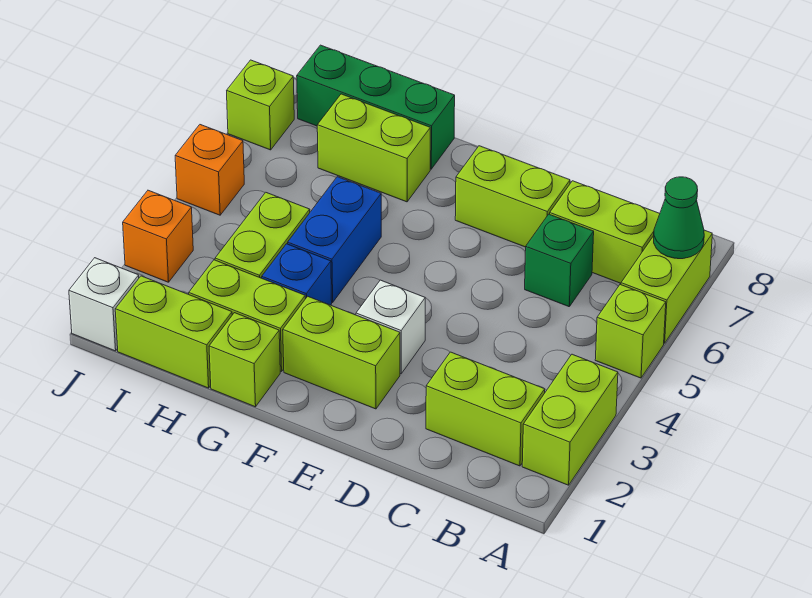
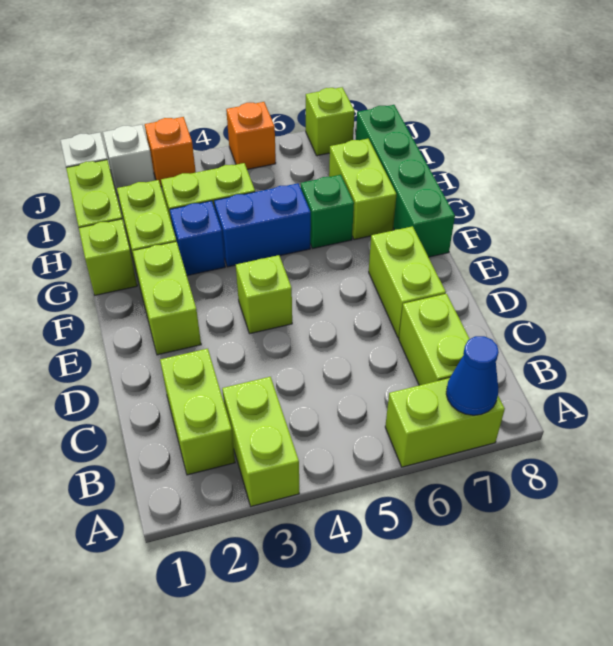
lime brick A2:A3 level 1 -> lime brick A3:B3 level 1
lime brick A5 level 1 -> lime brick E4 level 1
green cone A7 level 2 -> blue cone A7 level 2
green brick C6 level 1 -> green brick G6 level 1
white brick E3 level 1 -> white brick J2 level 1
green brick G8:I8 level 1 -> green brick F8:I8 level 1

